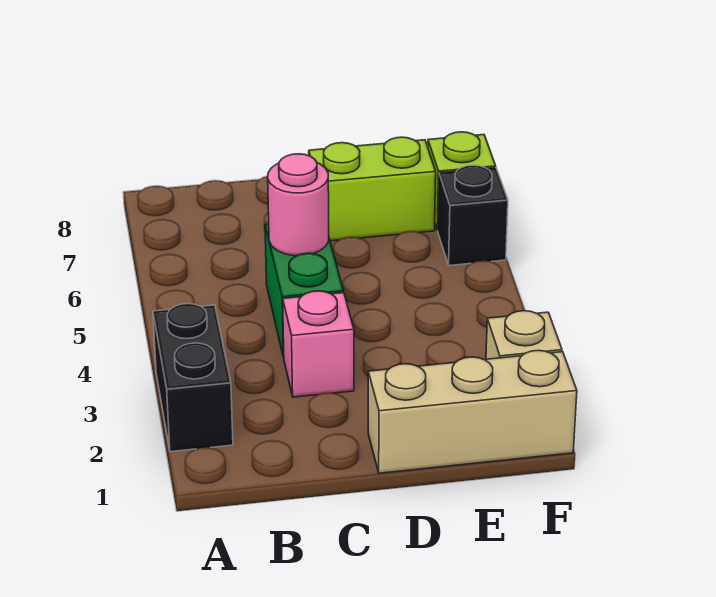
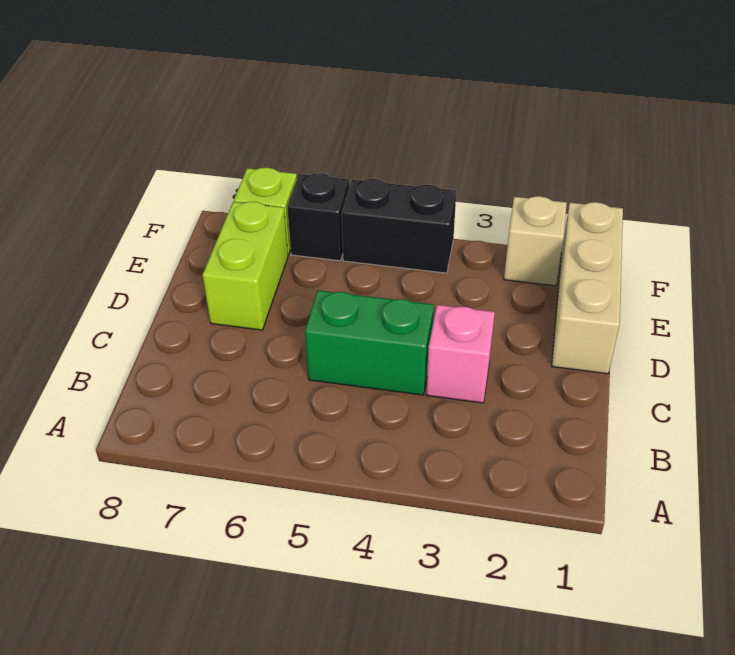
black brick A2:A3 level 1 -> black brick F4:F5 level 1
pink round brick C5 level 2 -> none

